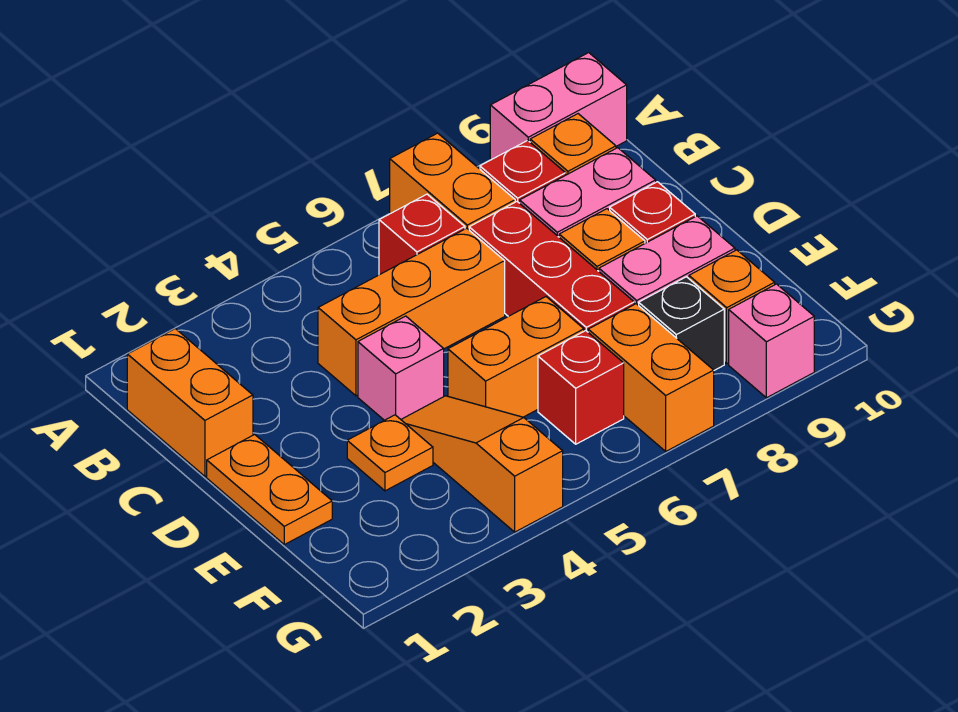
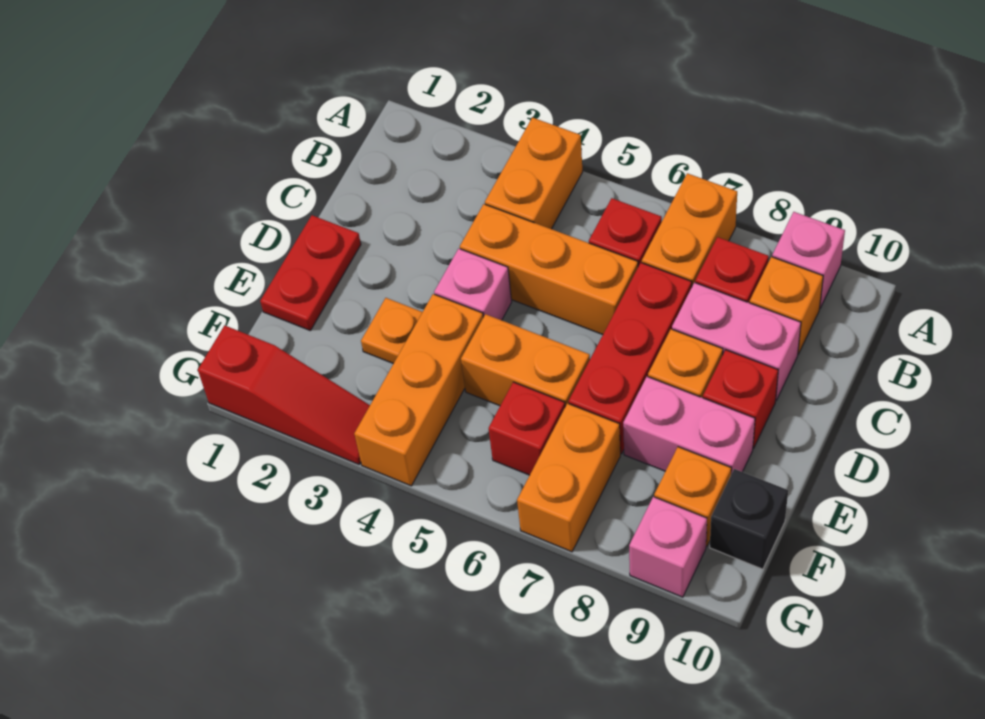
pink brick A9:A10 level 1 -> pink brick A9 level 1
orange brick B1:C1 level 1 -> orange brick A4:B4 level 1
orange plate D1:E1 level 1 -> red plate D1:E1 level 1
orange slope E4:G4 level 1 top G -> orange brick E4:G4 level 1
black brick F8 level 1 -> black brick F10 level 1
none -> red slope G1:G3 level 1 top 1

